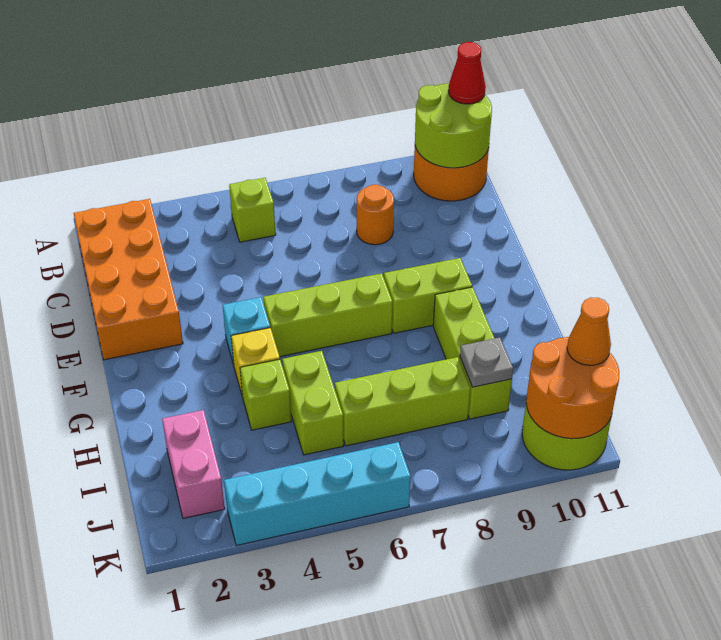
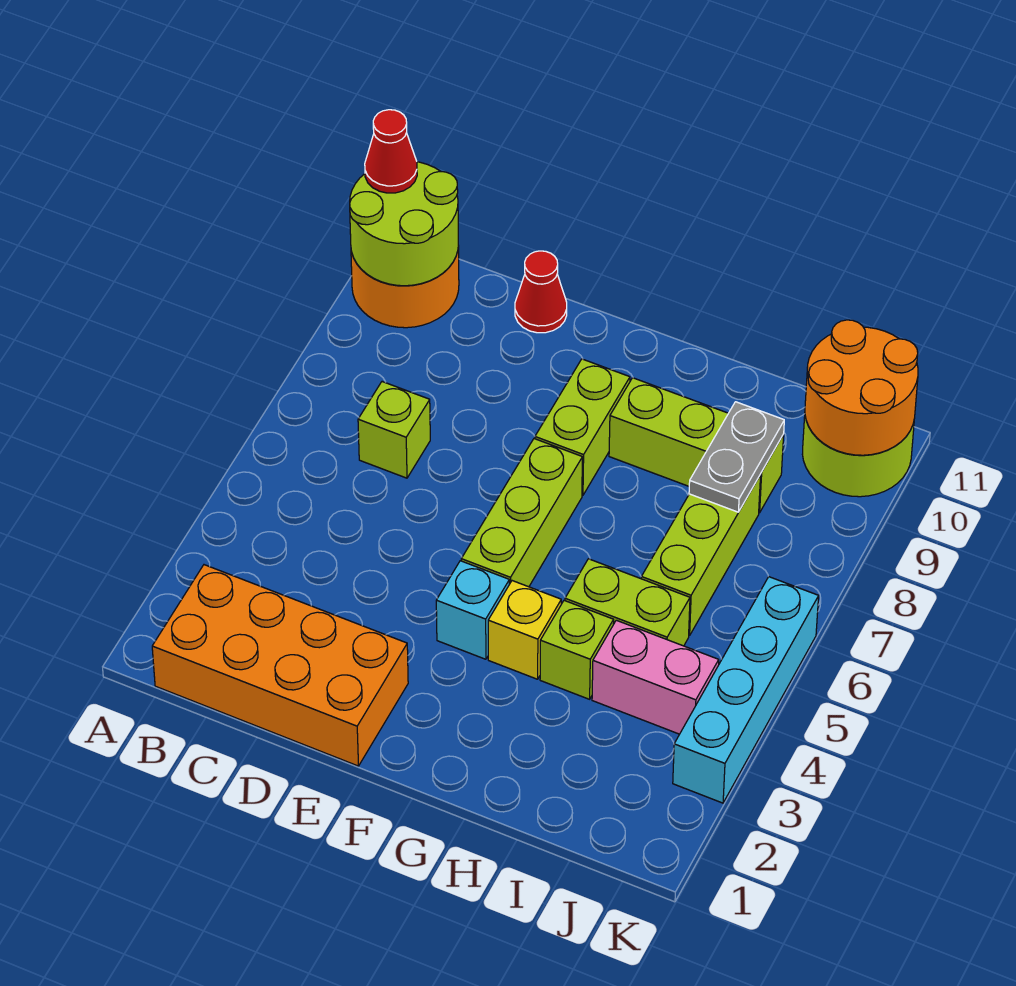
lime brick B5 level 1 -> lime brick C7 level 1
orange round brick C8 level 1 -> none
none -> red cone D11 level 1
pink brick I2:J2 level 1 -> pink brick I4:J4 level 1
grey plate I9 level 2 -> grey plate I8:I9 level 2
orange cone J11 level 3 -> none

